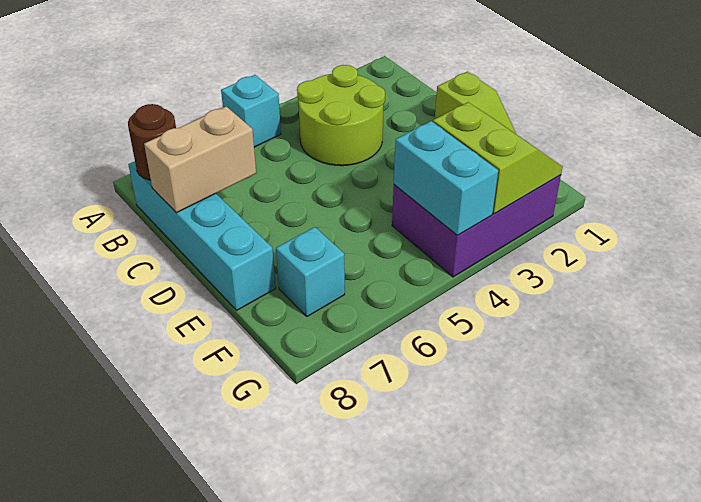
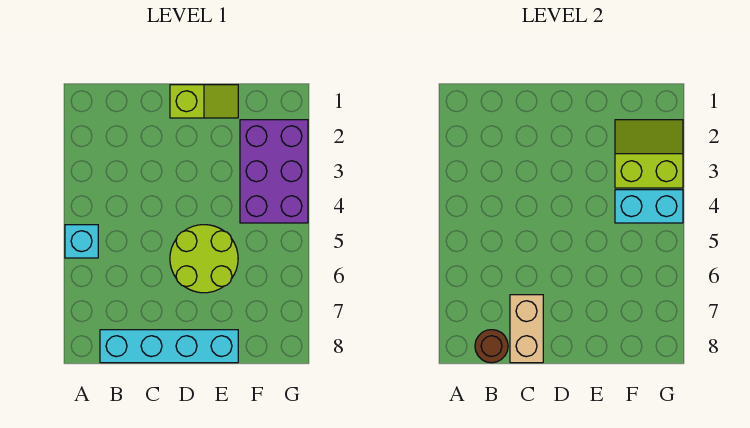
lime round brick B3:C4 level 1 -> lime round brick D5:E6 level 1
cyan brick F7 level 1 -> none

